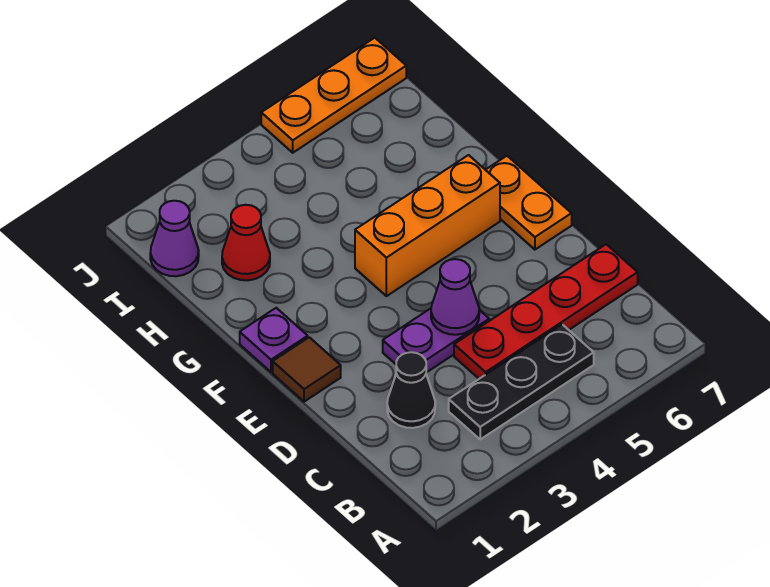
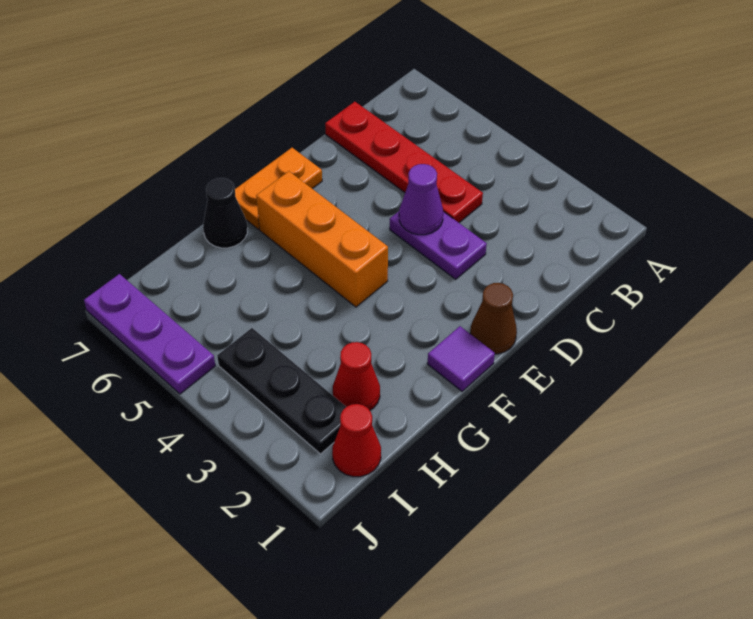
black plate B3:B5 level 1 -> black plate I2:I4 level 1
black cone C2 level 1 -> black cone G7 level 1
brown tile E1 level 1 -> brown cone E1 level 1
purple plate F1 level 1 -> purple tile F1 level 1
purple cone I1 level 1 -> red cone I1 level 1
orange plate J5:J7 level 1 -> purple plate J5:J7 level 1

